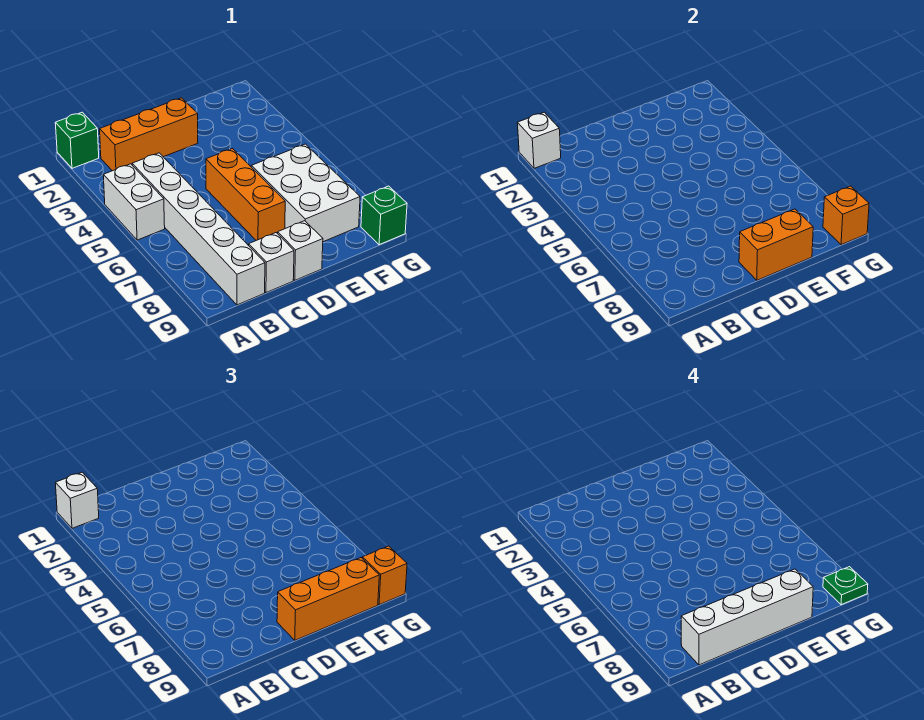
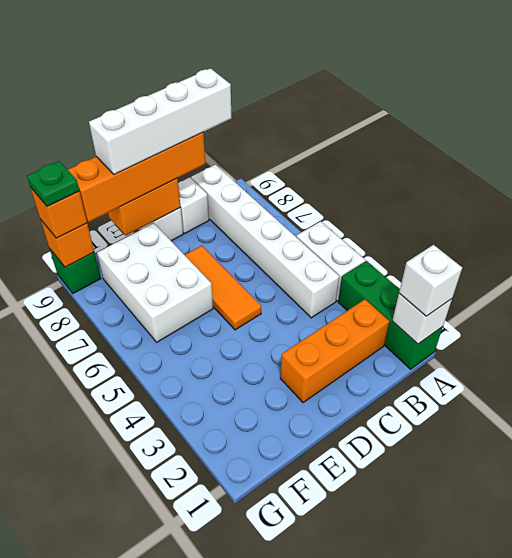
green brick A1 level 1 -> green brick A1:A3 level 1
orange brick D5:D7 level 1 -> orange tile D5:D7 level 1
orange brick D9:F9 level 3 -> orange brick C9:F9 level 3

